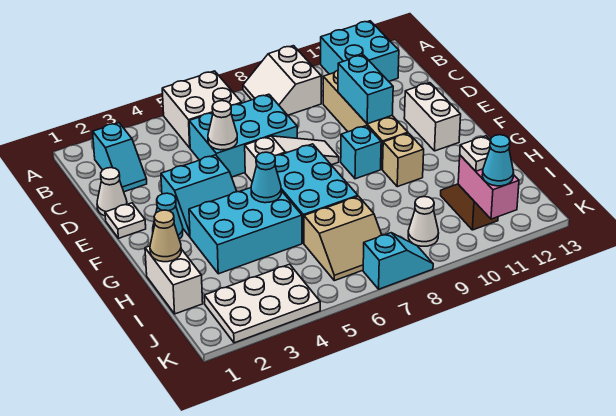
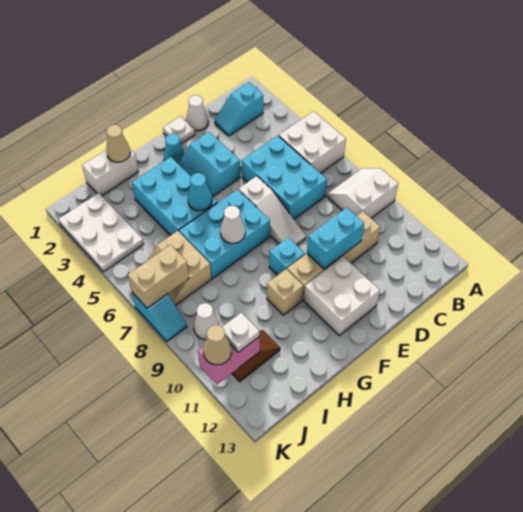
cyan brick A11:B12 level 1 -> none
white cone D5 level 2 -> white cone G7 level 2
white brick E12:F12 level 1 -> white brick E11:F12 level 1
none -> tan brick J7:K7 level 2
cyan cone K11 level 3 -> tan cone K11 level 3

